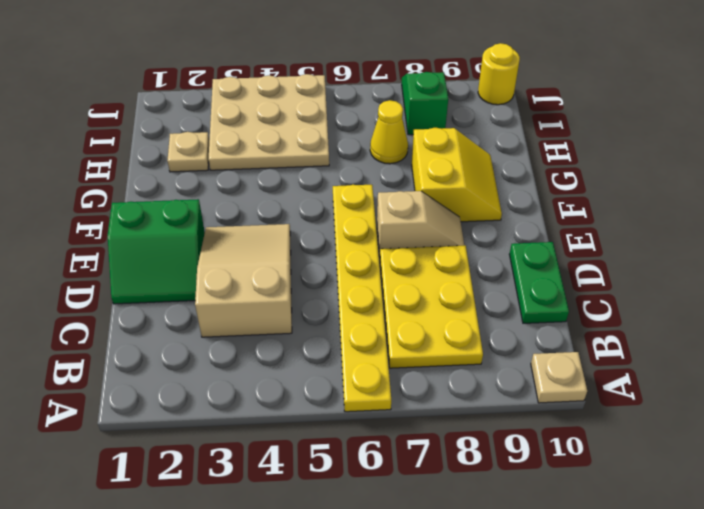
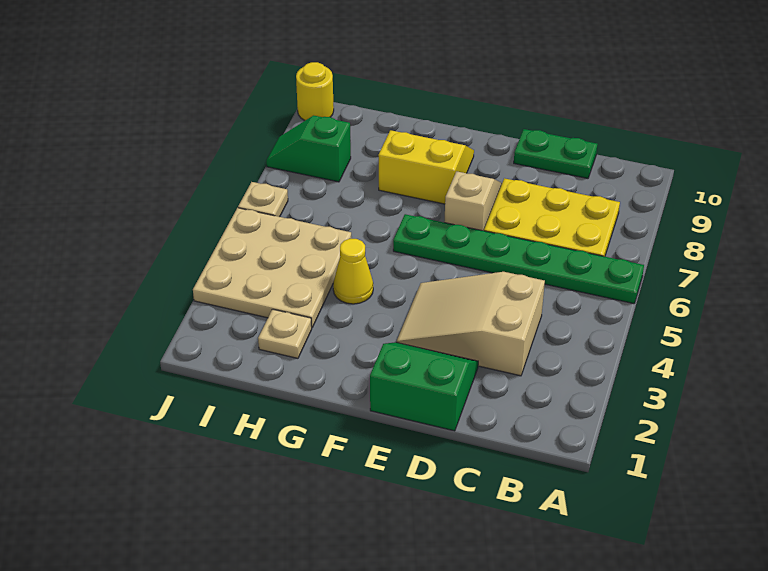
yellow plate A6:F6 level 1 -> green plate A6:F6 level 1
tan plate A10 level 1 -> tan plate J6 level 1
green slope D1:E2 level 1 top E -> green slope D1:E2 level 1 top 1
yellow cone H7 level 1 -> yellow cone G4 level 1

